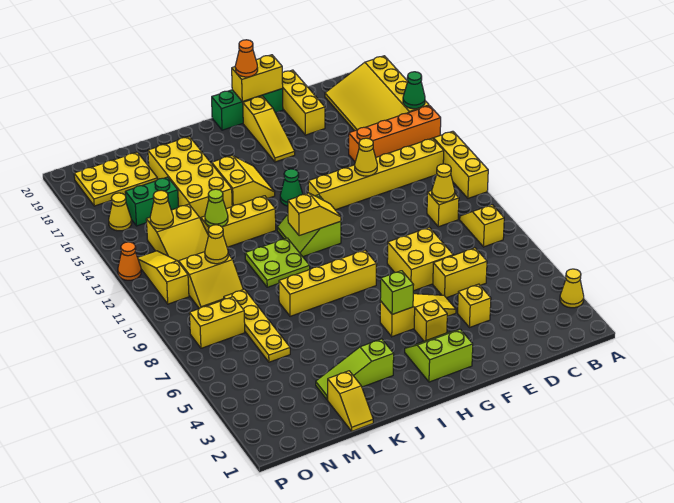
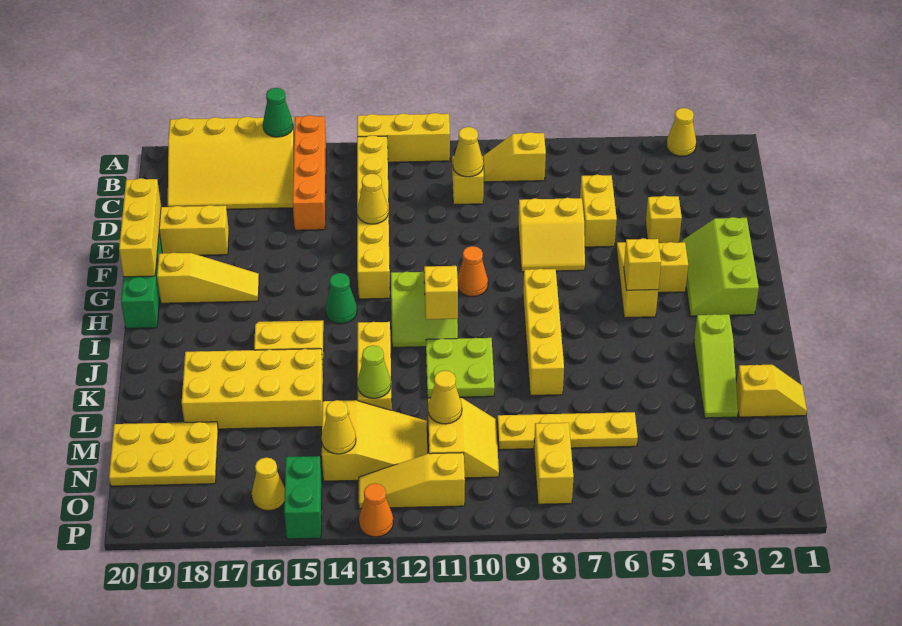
yellow brick E7:F8 level 1 -> yellow slope E7:F8 level 1 top E
yellow brick F20:G20 level 2 -> yellow brick E20:G20 level 2
lime slope G2:H3 level 1 top 2 -> lime slope F2:H3 level 1 top 2
orange cone G20 level 3 -> orange cone G10 level 1
lime brick H5 level 2 -> yellow brick H5 level 2
green brick M16:N16 level 1 -> green brick O15:P15 level 1
yellow plate M18:O19 level 1 -> yellow plate M18:N20 level 1

